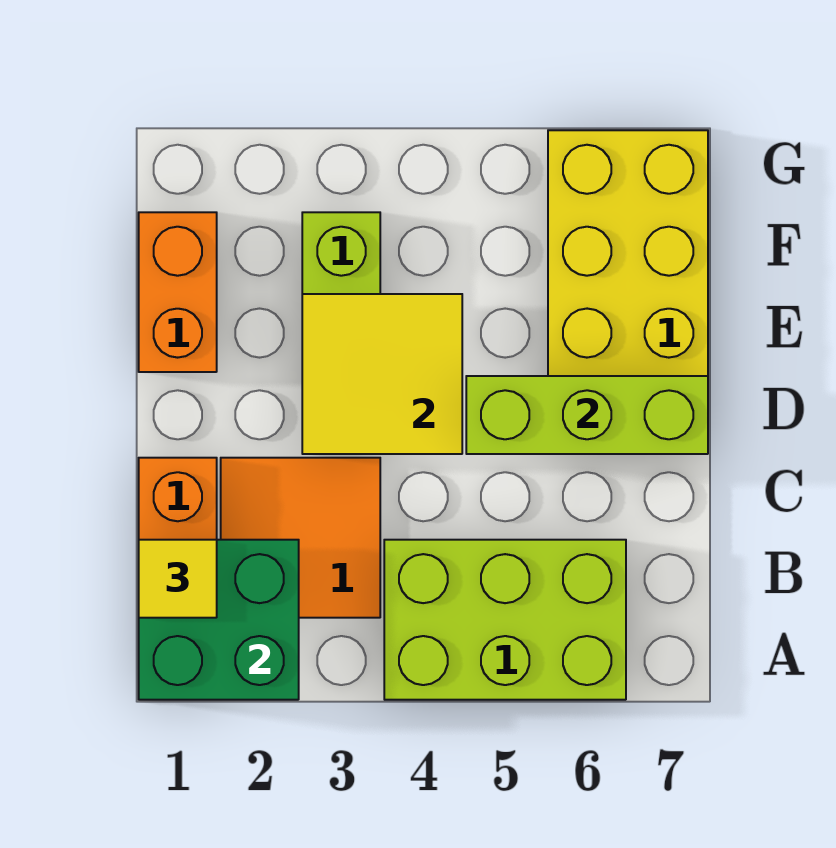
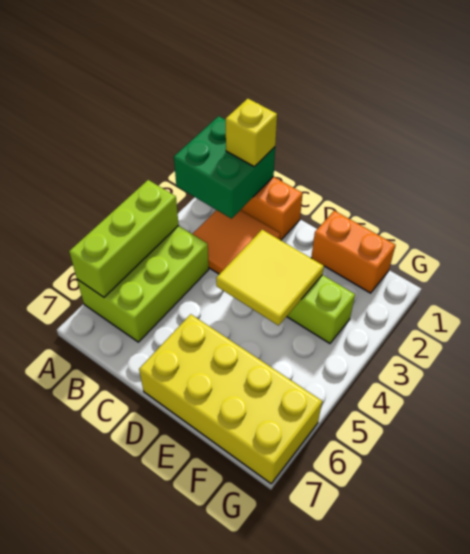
yellow tile B1 level 3 -> yellow brick B1 level 3
lime brick D5:D7 level 2 -> lime brick A4:A6 level 2

